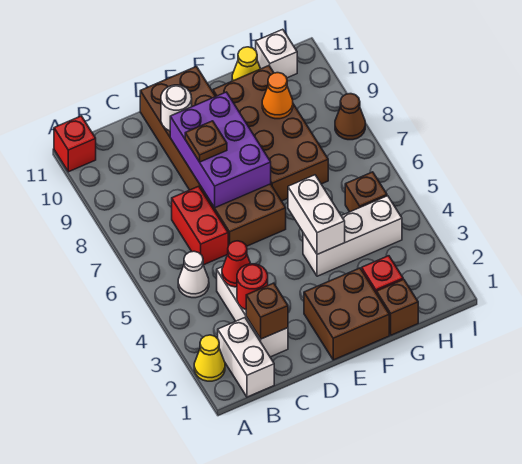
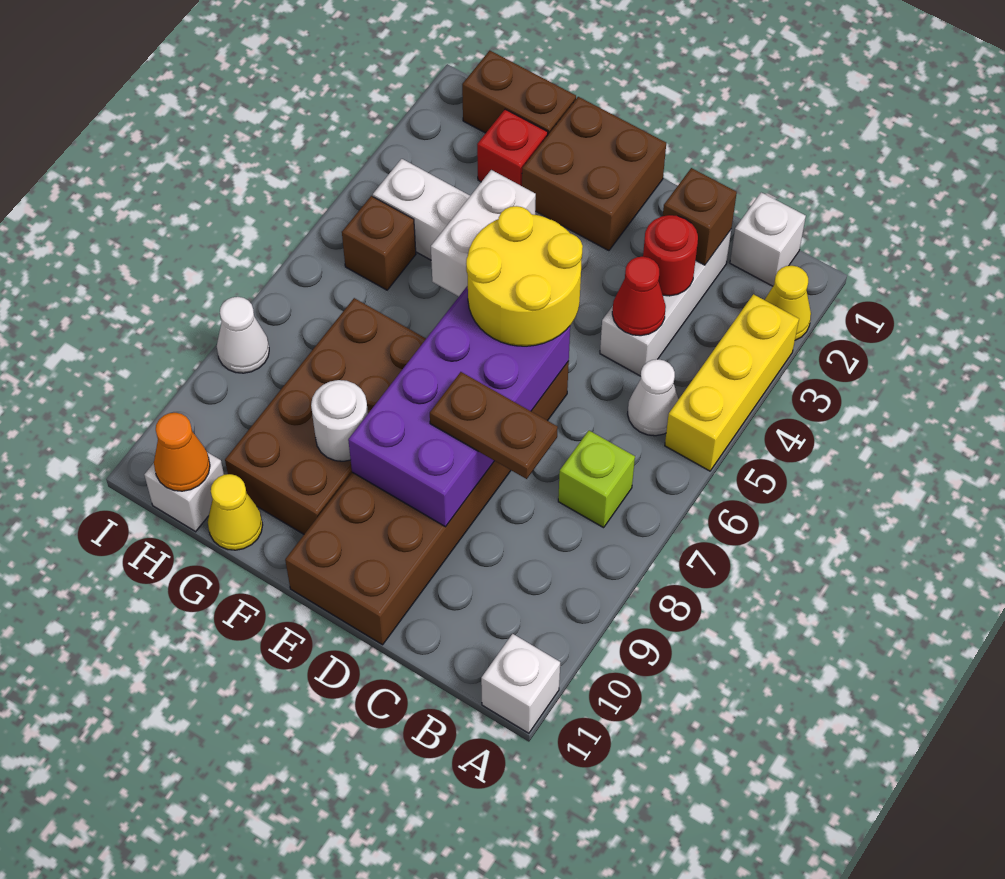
none -> yellow brick A3:A5 level 1
red brick A11 level 1 -> white brick A11 level 1
white brick B1:B2 level 1 -> white brick B1 level 1
none -> lime brick B7 level 1
red brick C6:C7 level 1 -> none
none -> yellow round brick D5:E6 level 3
purple brick D7:E9 level 2 -> purple brick D6:E9 level 2
brown plate D8 level 3 -> brown plate C8:D8 level 3
white round brick D10 level 2 -> white round brick F9 level 2
brown brick G1 level 1 -> brown brick G1:H1 level 1
orange cone G9 level 2 -> orange cone H11 level 2
brown cone I8 level 1 -> white cone I8 level 1

